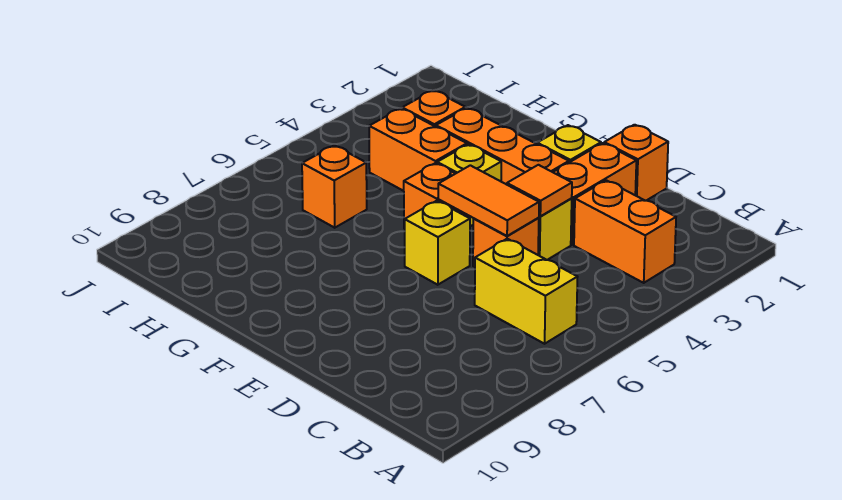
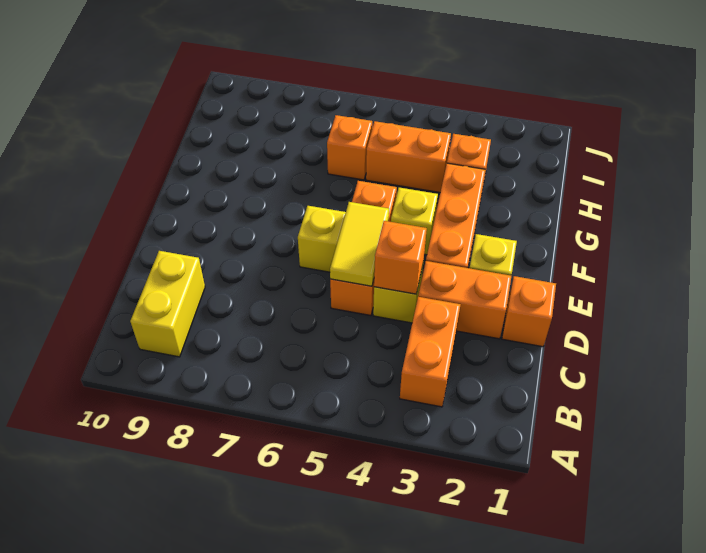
yellow brick B6:C6 level 1 -> yellow brick B9:C9 level 1
orange tile D4 level 2 -> orange brick D4 level 2
orange tile D5:E5 level 2 -> yellow tile D5:E5 level 2
orange brick G4:H4 level 1 -> orange brick H4:H5 level 1

